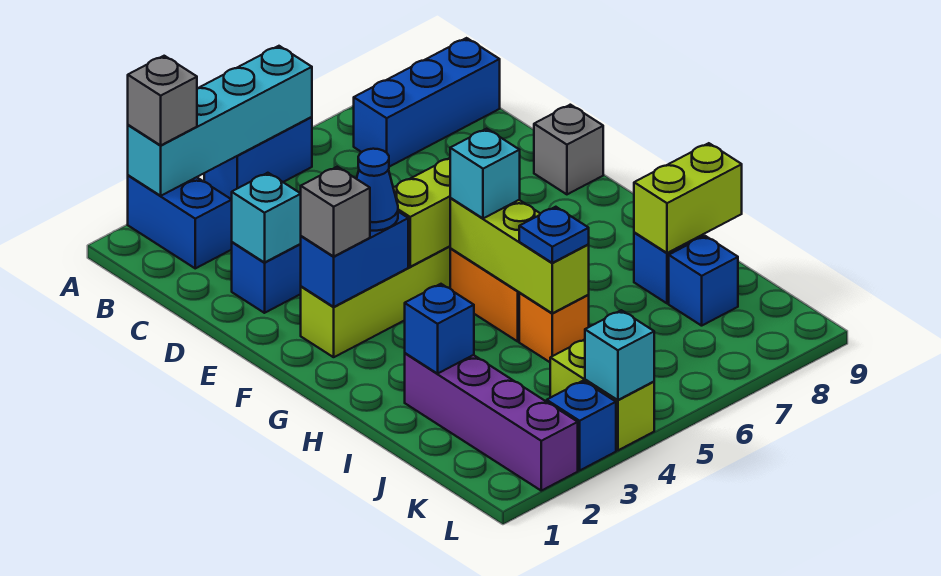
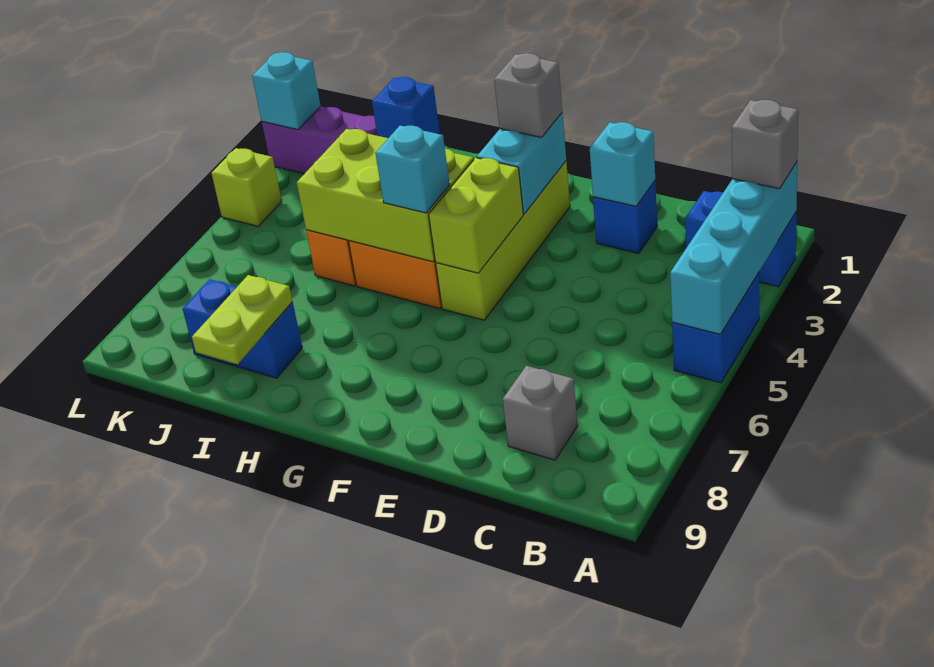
blue brick B7:B9 level 1 -> none
grey brick E9 level 1 -> grey brick C8 level 1
blue brick F2:F3 level 2 -> cyan brick F2:F3 level 2
blue cone F3 level 3 -> none
lime brick G5:I5 level 2 -> lime brick G4:I5 level 2
blue plate I5 level 3 -> none
lime brick I8:I9 level 2 -> lime plate I8:I9 level 2
lime brick K4:L4 level 1 -> lime brick L4 level 1
blue brick L3 level 1 -> none
cyan brick L4 level 2 -> cyan brick L2 level 2

